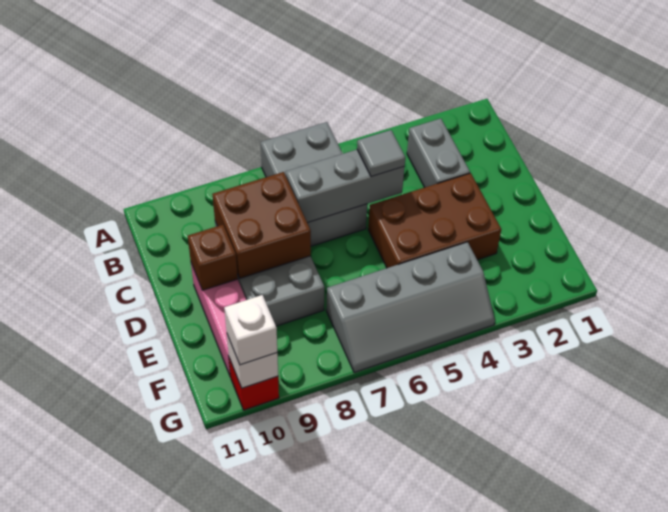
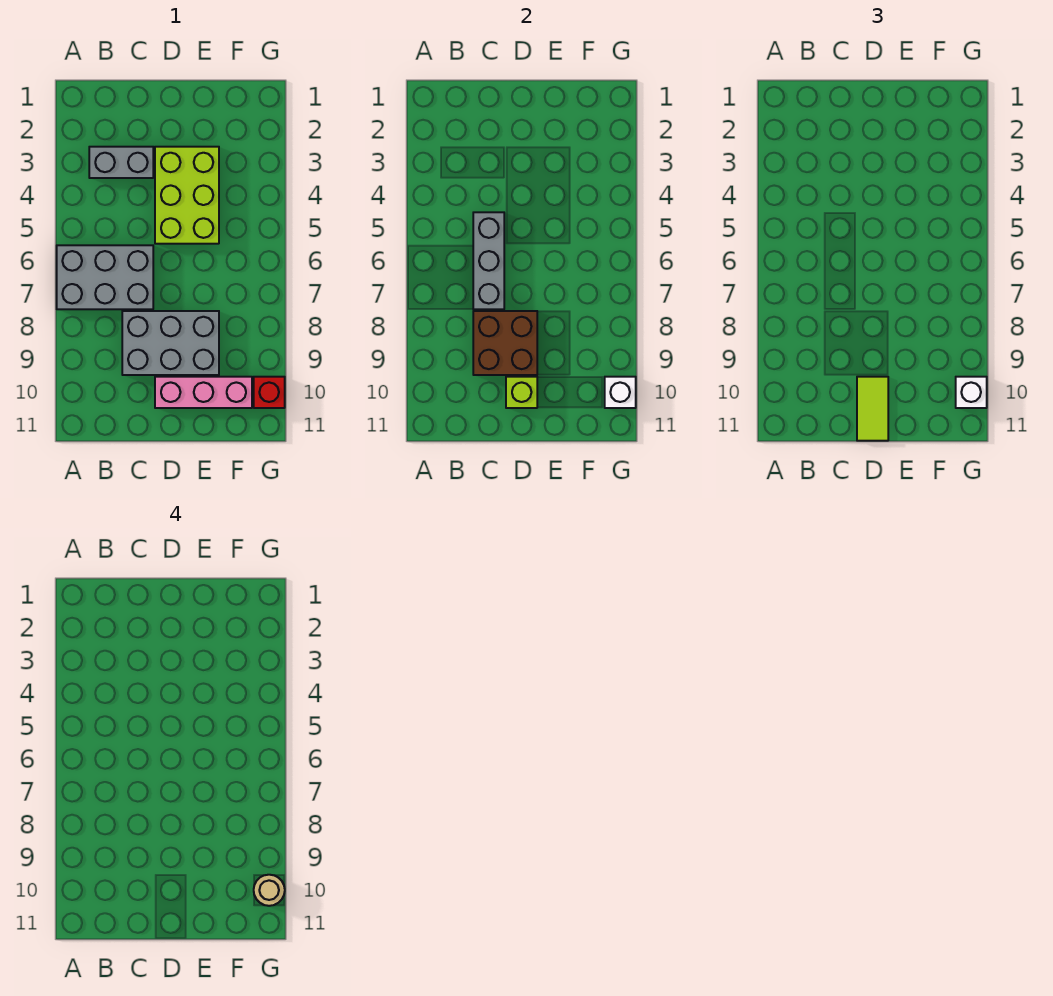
grey tile C5 level 3 -> none
brown brick D3:E5 level 1 -> lime brick D3:E5 level 1
brown brick D10 level 2 -> lime brick D10 level 2
none -> lime tile D10:D11 level 3
grey slope F4:G7 level 1 top F -> none
none -> tan round brick G10 level 4

